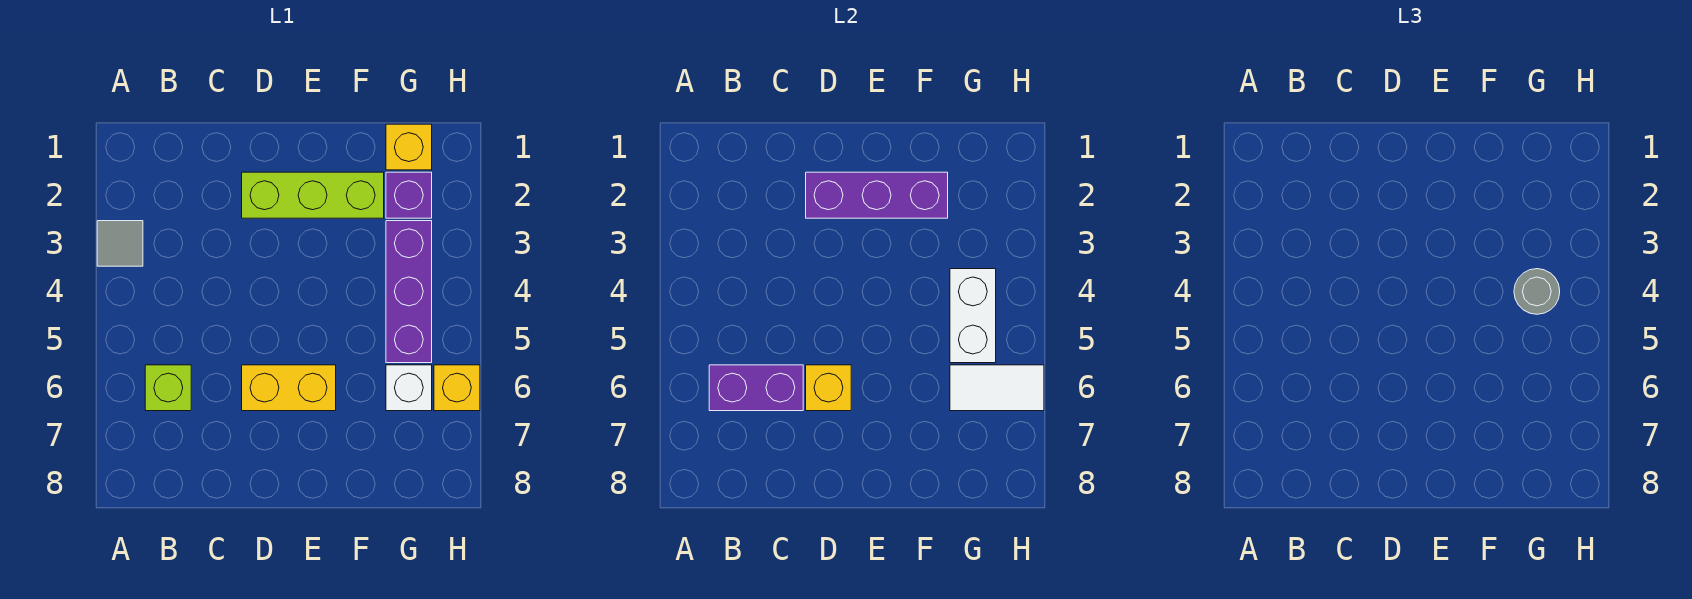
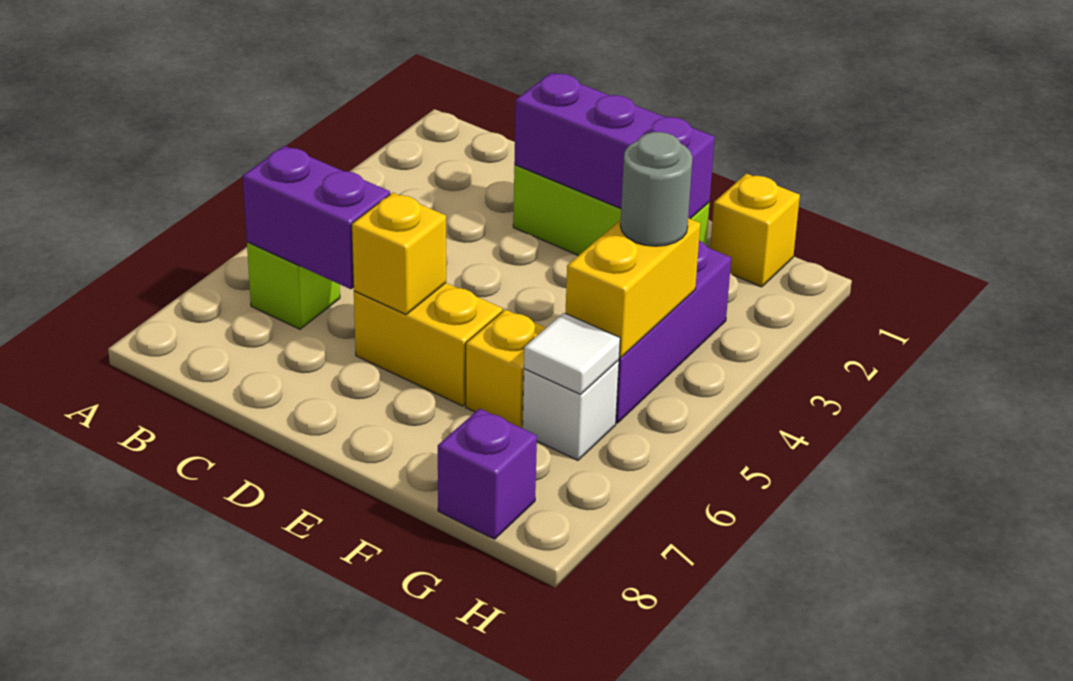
grey tile A3 level 1 -> none
purple brick G2 level 1 -> purple brick G8 level 1
white brick G4:G5 level 2 -> yellow brick G4:G5 level 2
white tile G6:H6 level 2 -> white tile G6 level 2
yellow brick H6 level 1 -> yellow brick F6 level 1

